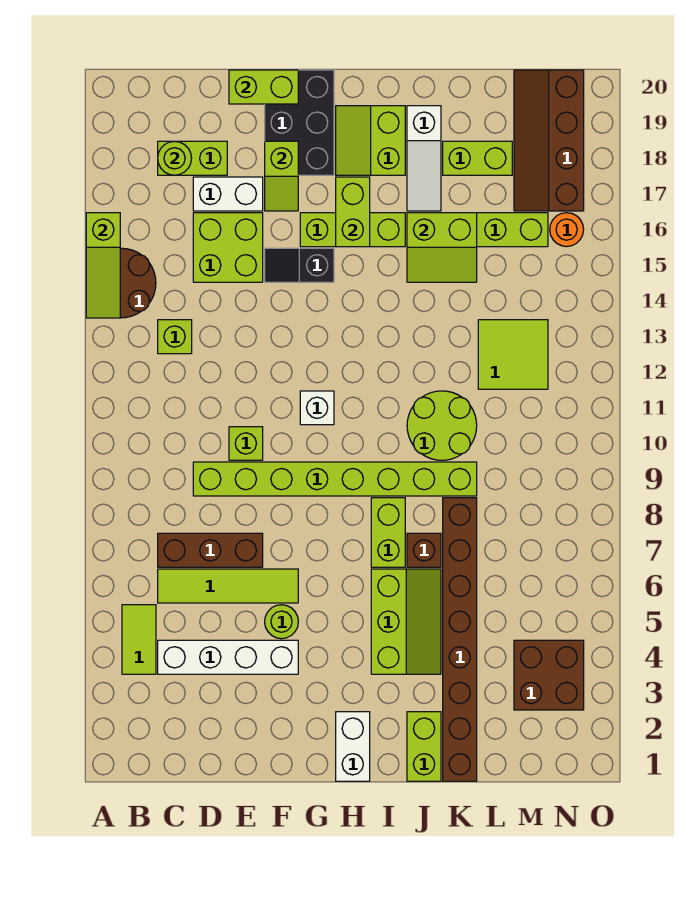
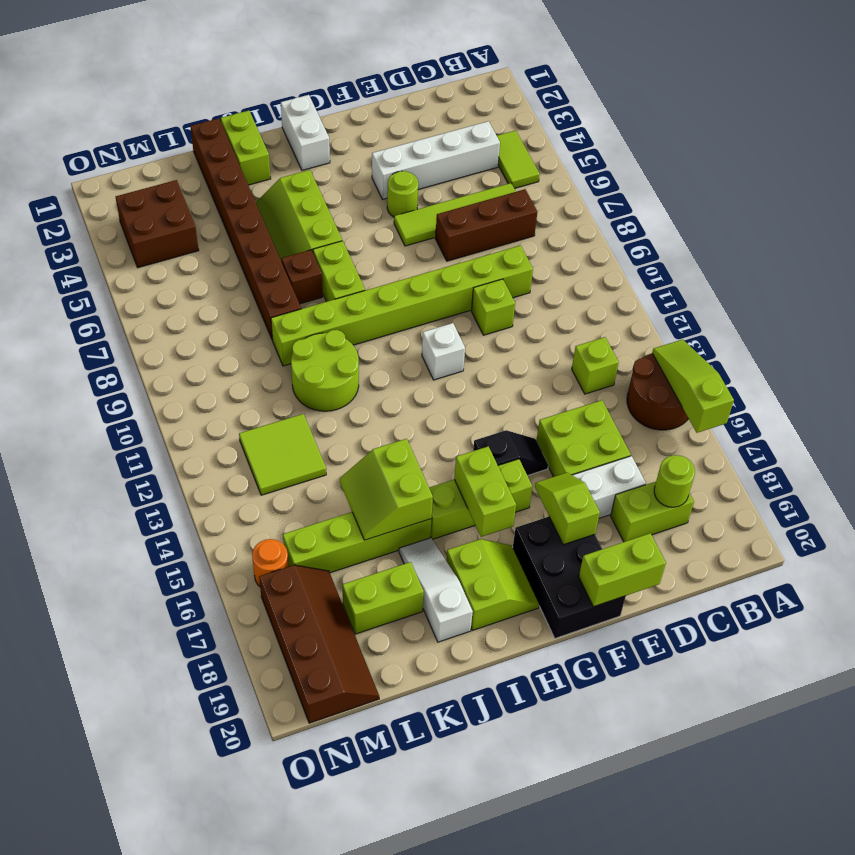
lime slope J15:K16 level 2 top 16 -> lime slope J15:K16 level 2 top J

